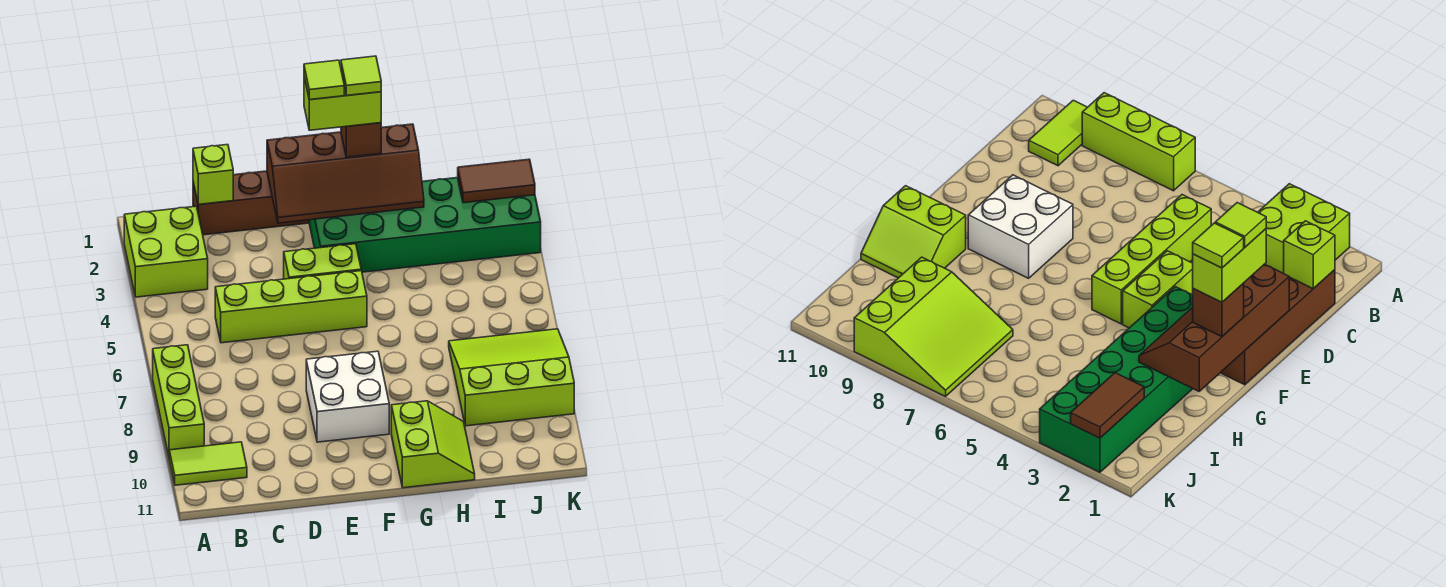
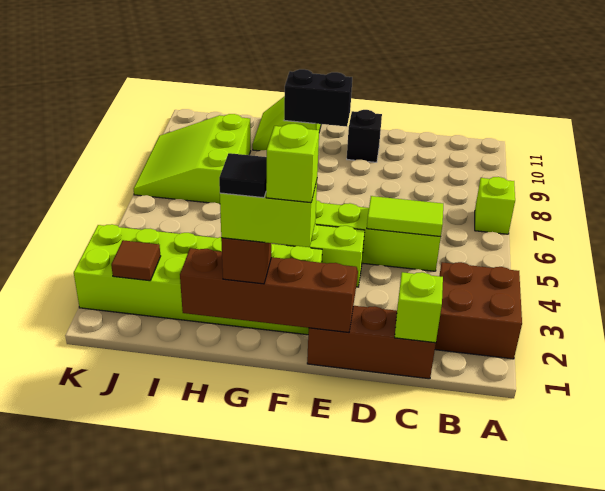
lime brick A2:B3 level 1 -> brown brick A2:B3 level 1
lime brick A7:A9 level 1 -> lime brick A7 level 1
lime tile A10:B10 level 1 -> lime tile C5:D5 level 2
brown brick C1:F1 level 1 -> brown brick C1:E1 level 1
white brick E8:F9 level 1 -> none
none -> black brick E10 level 1
lime tile F1 level 5 -> lime brick F1 level 5
green brick F2:K3 level 1 -> lime brick F2:K3 level 1
none -> black brick F10:G10 level 2
lime tile G1 level 5 -> black tile G1 level 5
lime slope I7:K9 level 1 top 9 -> lime slope I7:K9 level 1 top I
brown tile J2:K2 level 2 -> brown tile J2 level 2

